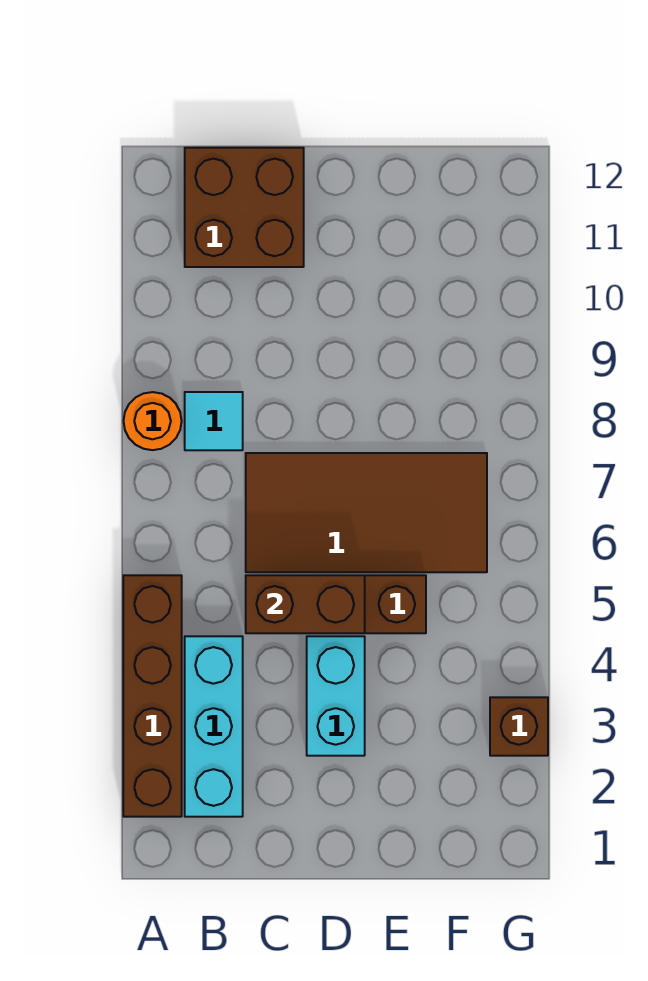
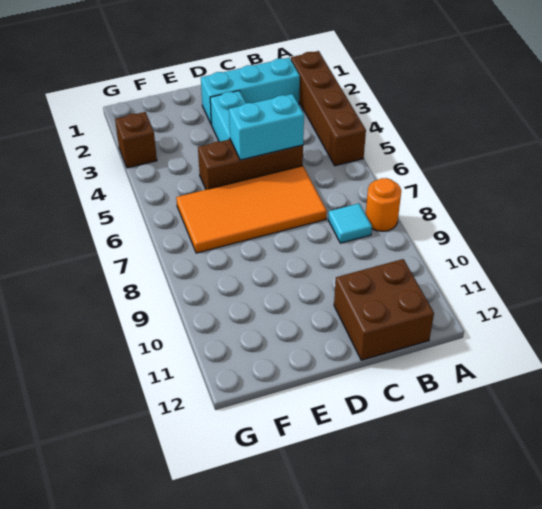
cyan brick B2:B4 level 1 -> cyan brick B2:D2 level 1
brown brick C5:D5 level 2 -> cyan brick C5:D5 level 2
brown tile C6:F7 level 1 -> orange tile C6:F7 level 1

